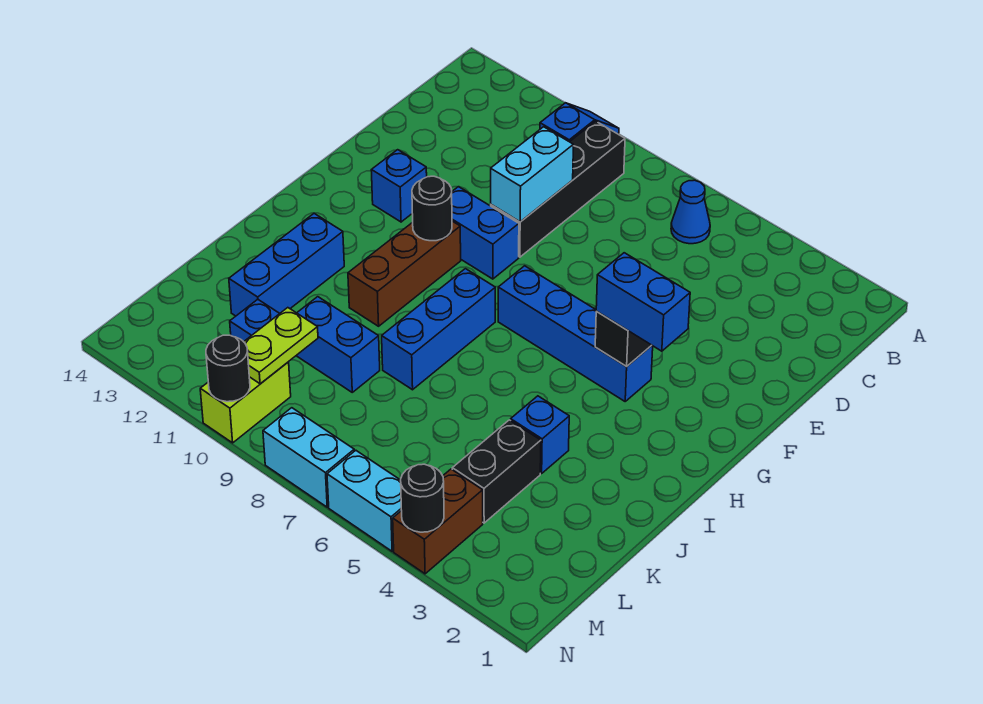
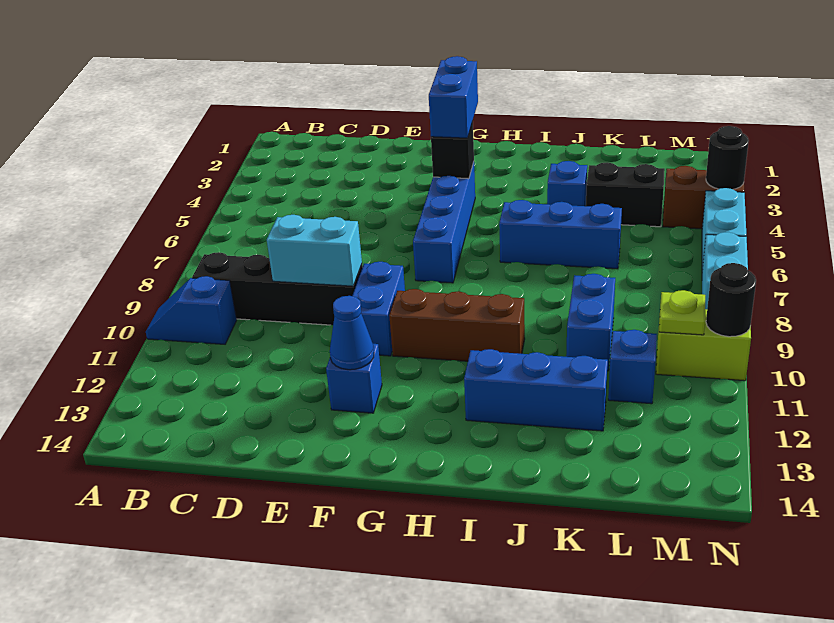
blue cone B6 level 1 -> blue cone F12 level 2
black round brick G10 level 2 -> none
blue brick H8:J8 level 1 -> blue brick I6:K6 level 1
lime plate L10:M10 level 2 -> lime plate M10 level 2

